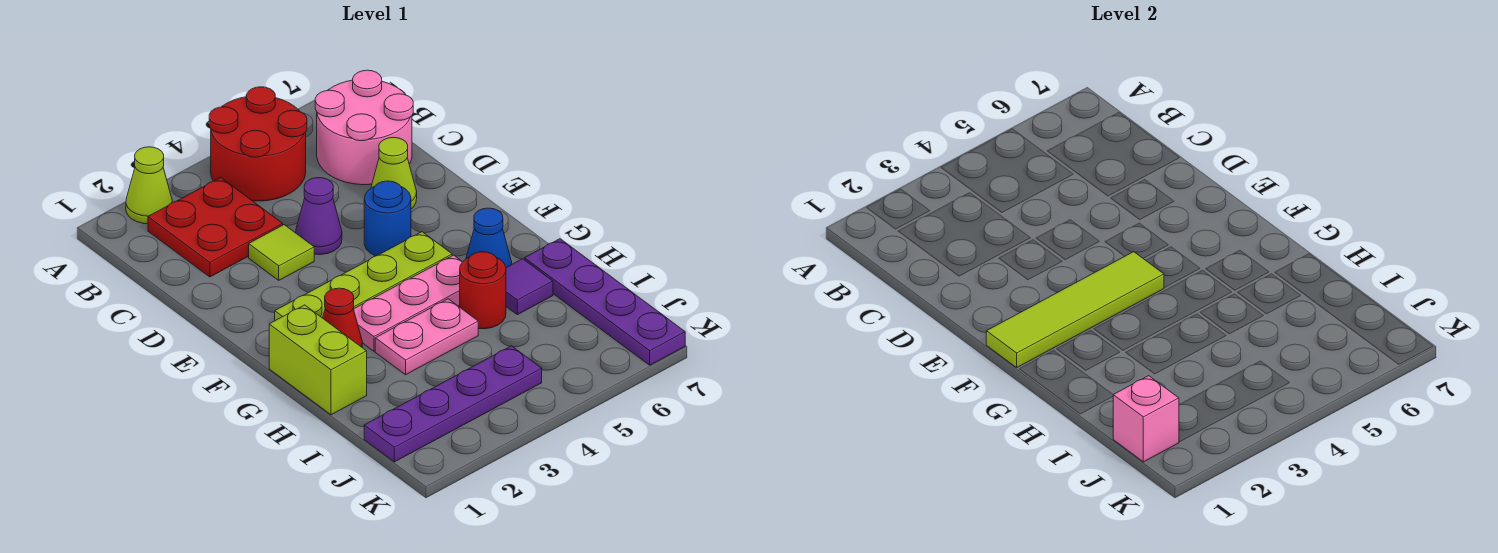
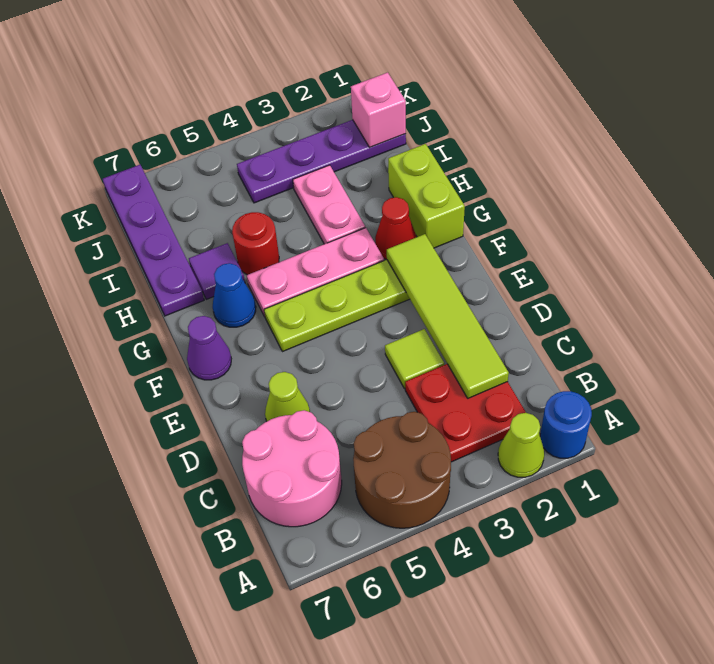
red round brick A4:B5 level 1 -> brown round brick A4:B5 level 1
purple cone D4 level 1 -> purple cone F7 level 1
blue round brick E5 level 1 -> blue round brick A1 level 1
lime tile F1:F4 level 2 -> lime tile C2:F2 level 2
pink plate H3:H4 level 1 -> pink plate H3:I3 level 1

